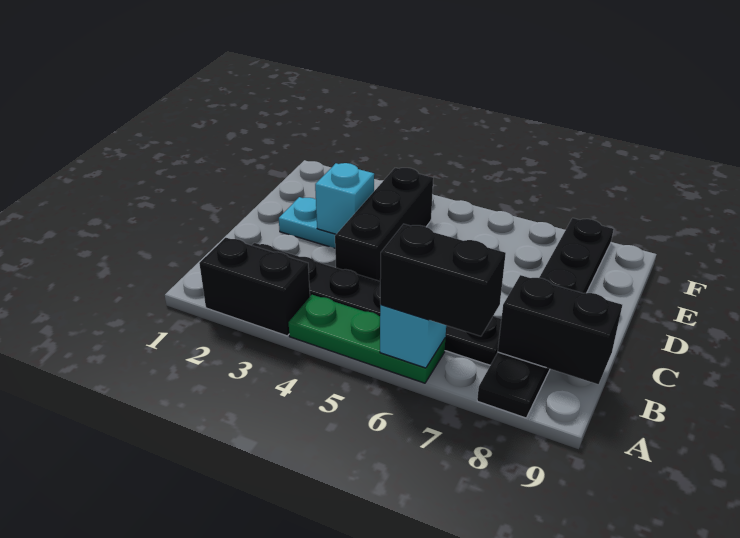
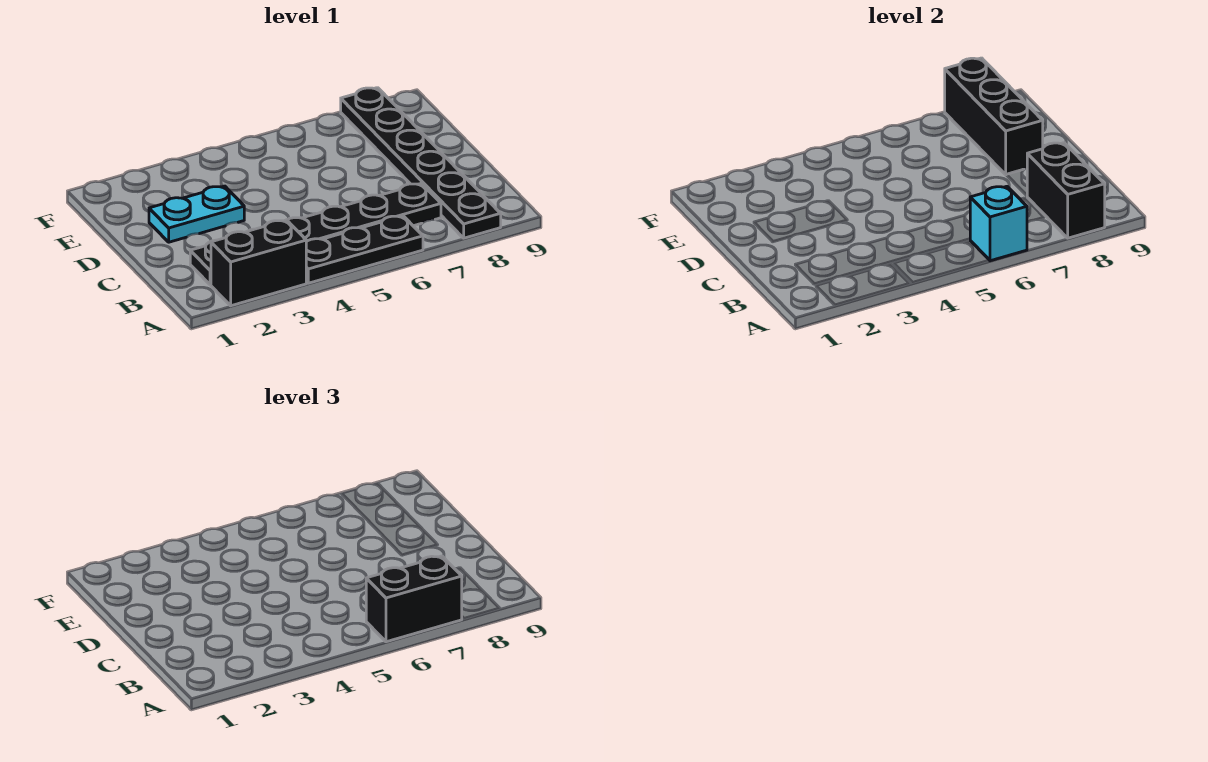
green plate A4:A6 level 1 -> black plate A4:A6 level 1
black brick B8:B9 level 2 -> black brick A8:B8 level 2
black brick C4:E4 level 1 -> black brick D8:F8 level 2
cyan brick D3 level 2 -> none

